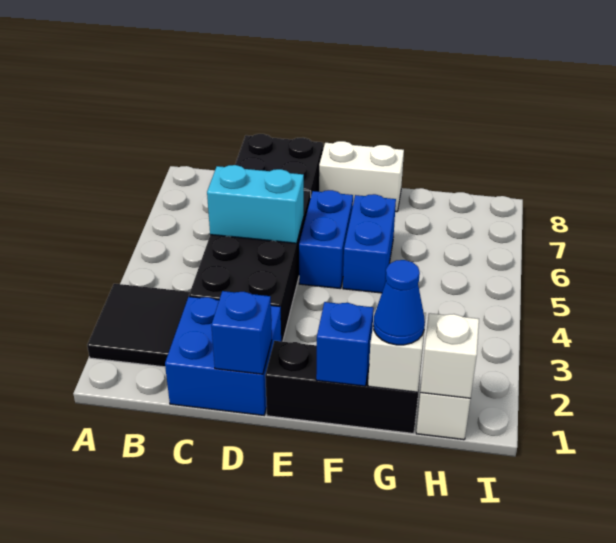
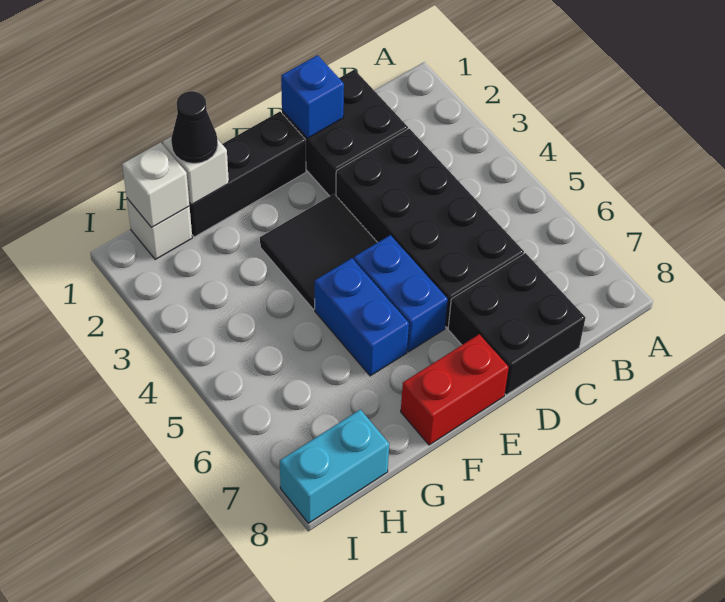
black tile A2:B3 level 1 -> black tile E3:F4 level 1
blue brick C1:D2 level 1 -> black brick C1:D2 level 1
cyan brick C5:D5 level 2 -> cyan brick H8:I8 level 1
white brick E8:F8 level 1 -> red brick E8:F8 level 1
blue brick F1 level 2 -> none
blue cone G1 level 3 -> black cone G1 level 3

